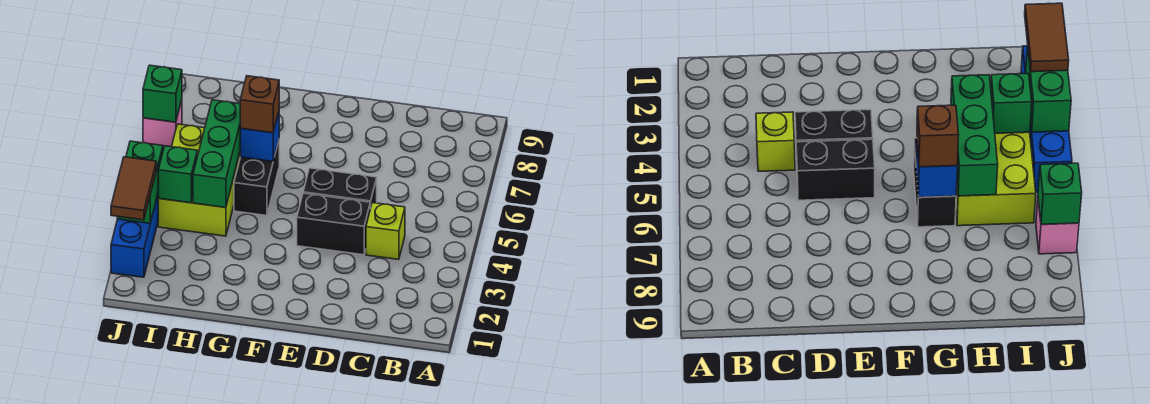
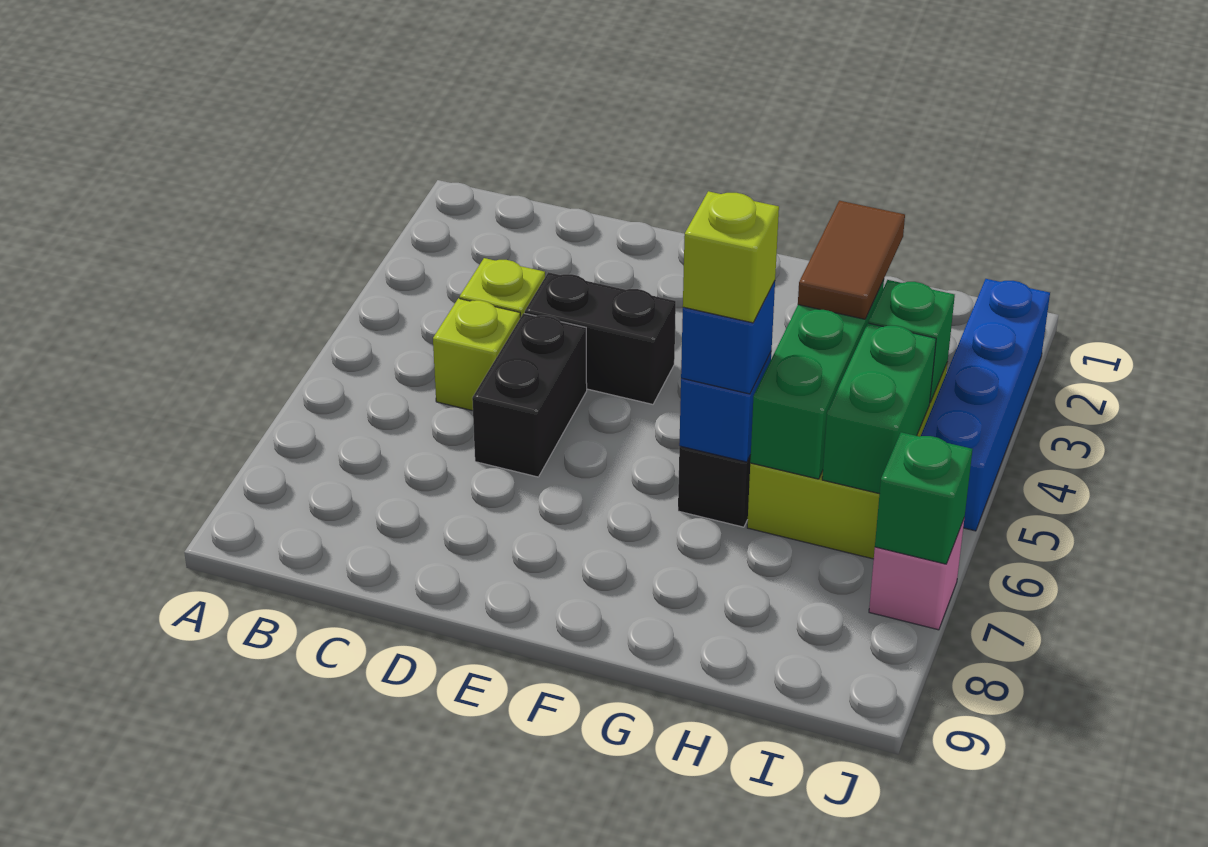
none -> lime brick C5 level 1
black brick D5:E5 level 1 -> black brick D5:D6 level 1
brown brick G6 level 3 -> blue brick G6 level 3
none -> lime brick G6 level 4
brown tile J2:J3 level 3 -> brown tile H3:H4 level 3
green brick J3:J4 level 2 -> green brick I5:I6 level 2

